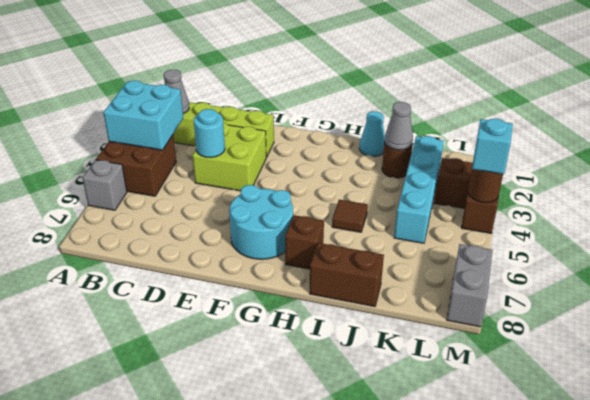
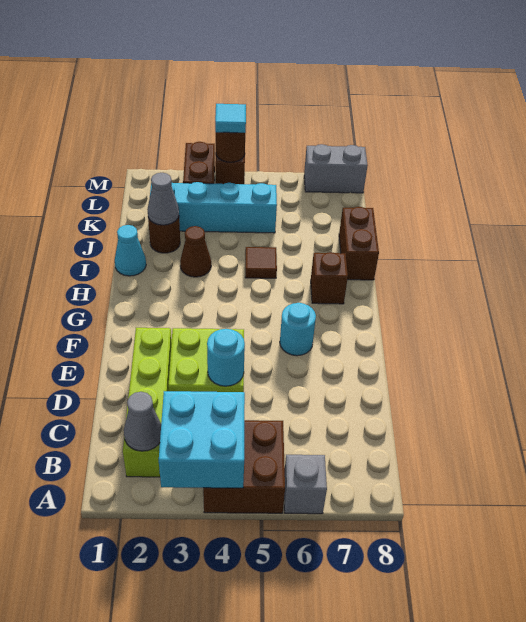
cyan round brick F6:G7 level 1 -> cyan round brick F6 level 1
none -> brown cone I3 level 1
cyan brick M4 level 3 -> cyan tile M4 level 3

